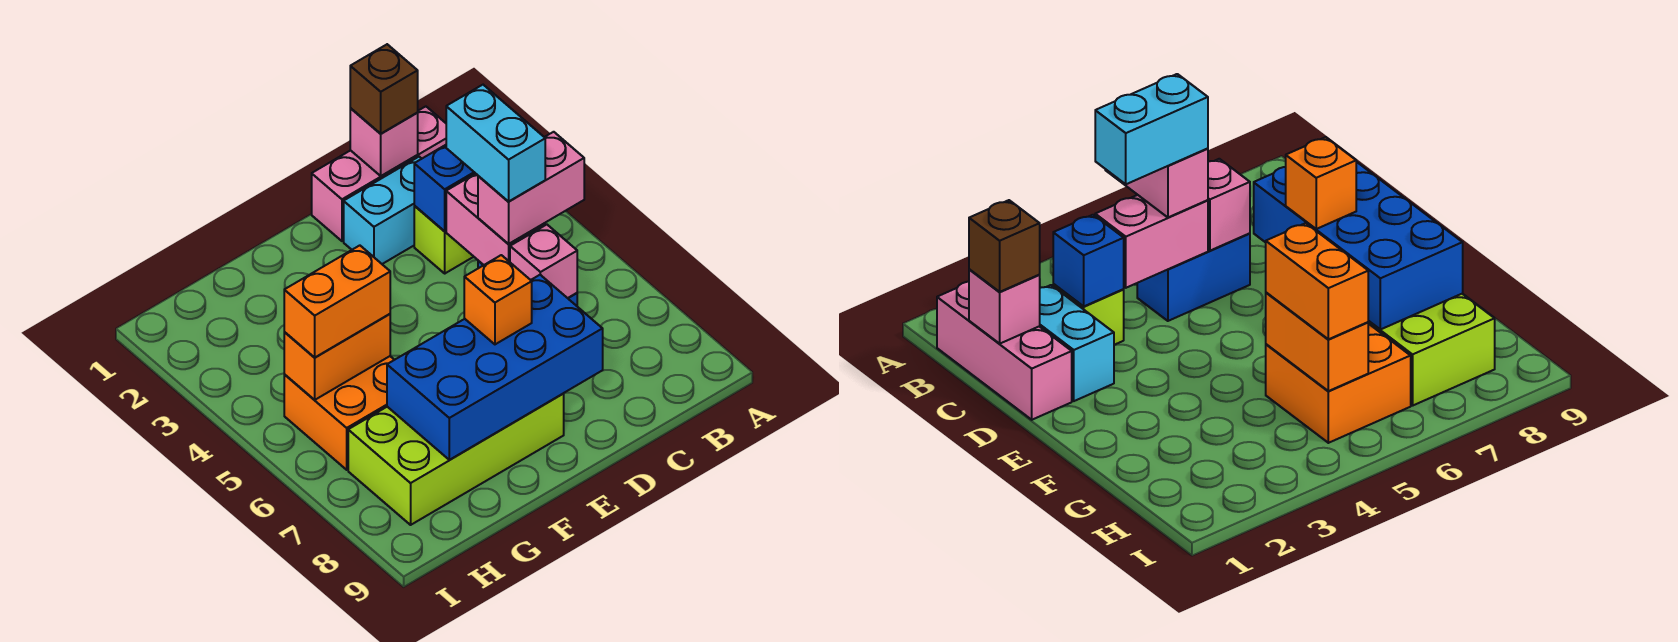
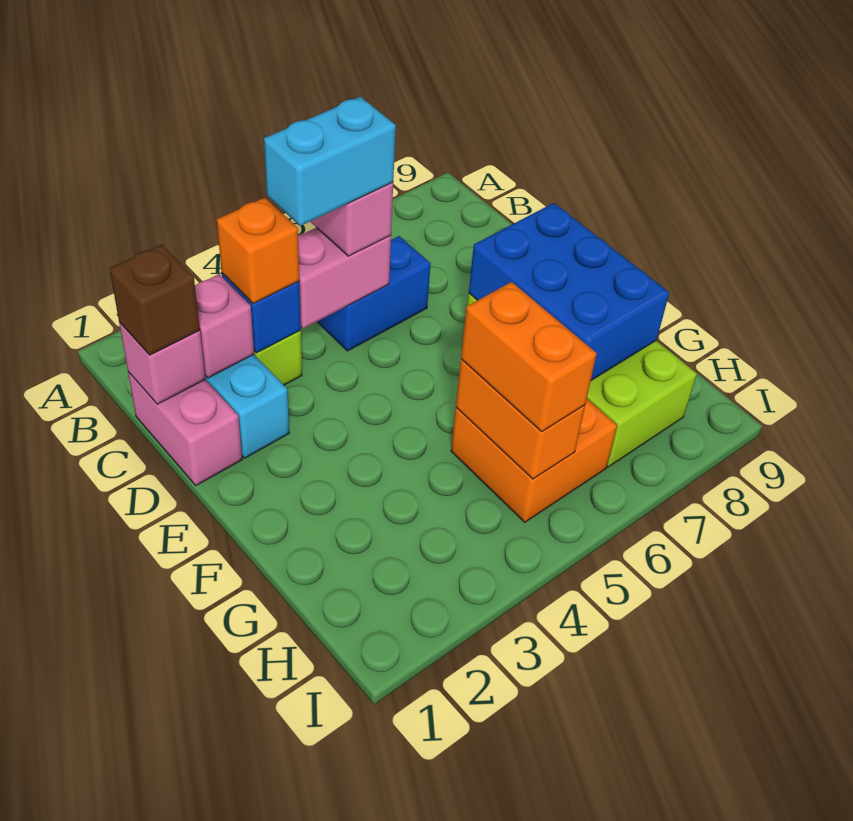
pink brick B1:D1 level 1 -> pink brick C1:D1 level 1
pink brick C6 level 2 -> pink brick C2 level 2
blue brick D7:G8 level 2 -> blue brick E7:G8 level 2
orange brick E7 level 3 -> orange brick C3 level 3

